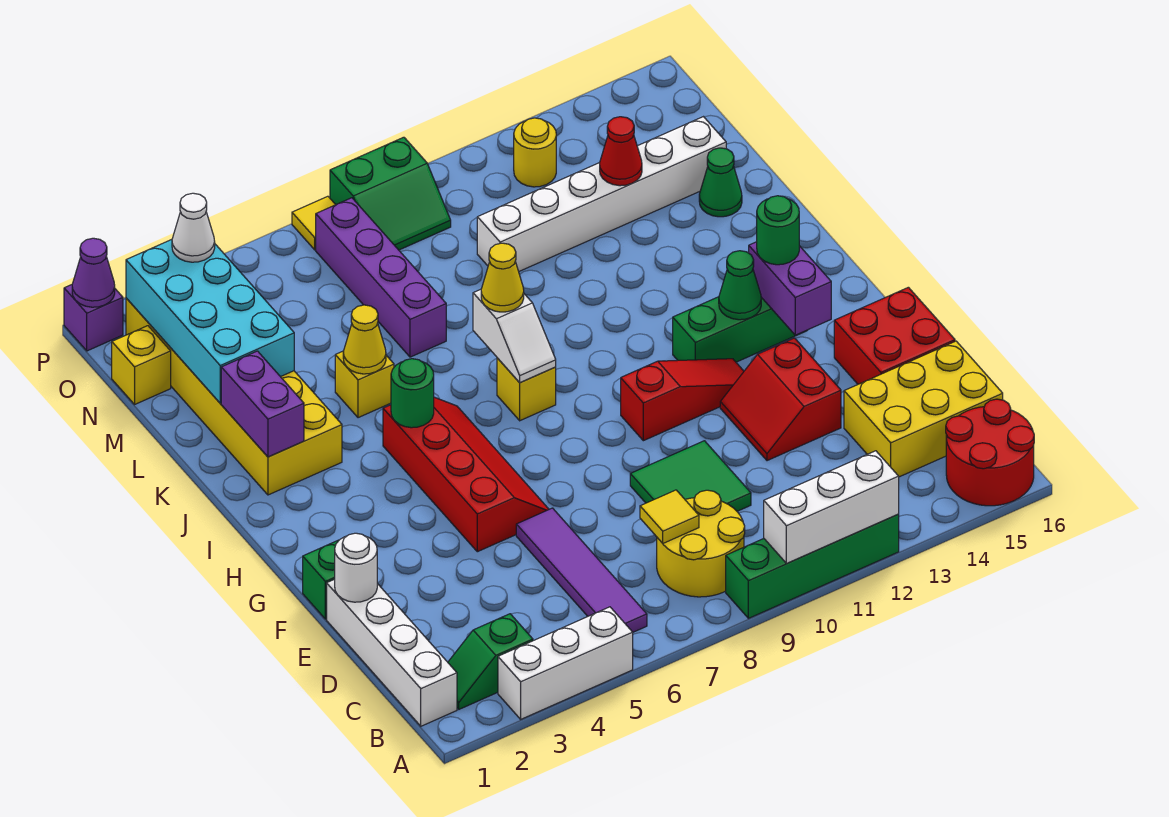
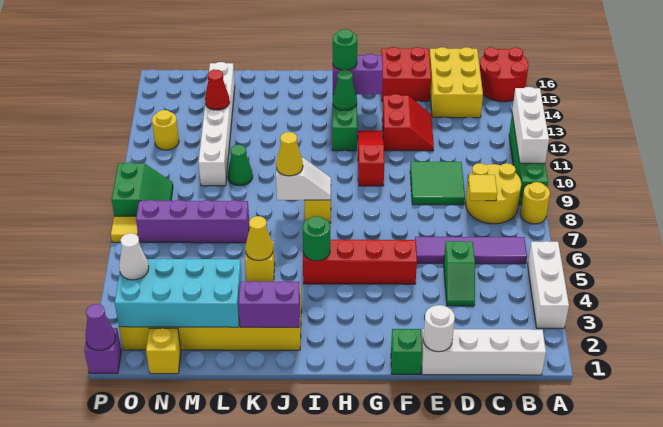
none -> yellow round brick A8 level 1
green slope B2:B3 level 1 top 3 -> green slope D4:D5 level 1 top 5
red slope E12:F13 level 1 top 13 -> red slope E12:F13 level 1 top F
green cone L15 level 1 -> green cone L10 level 1

